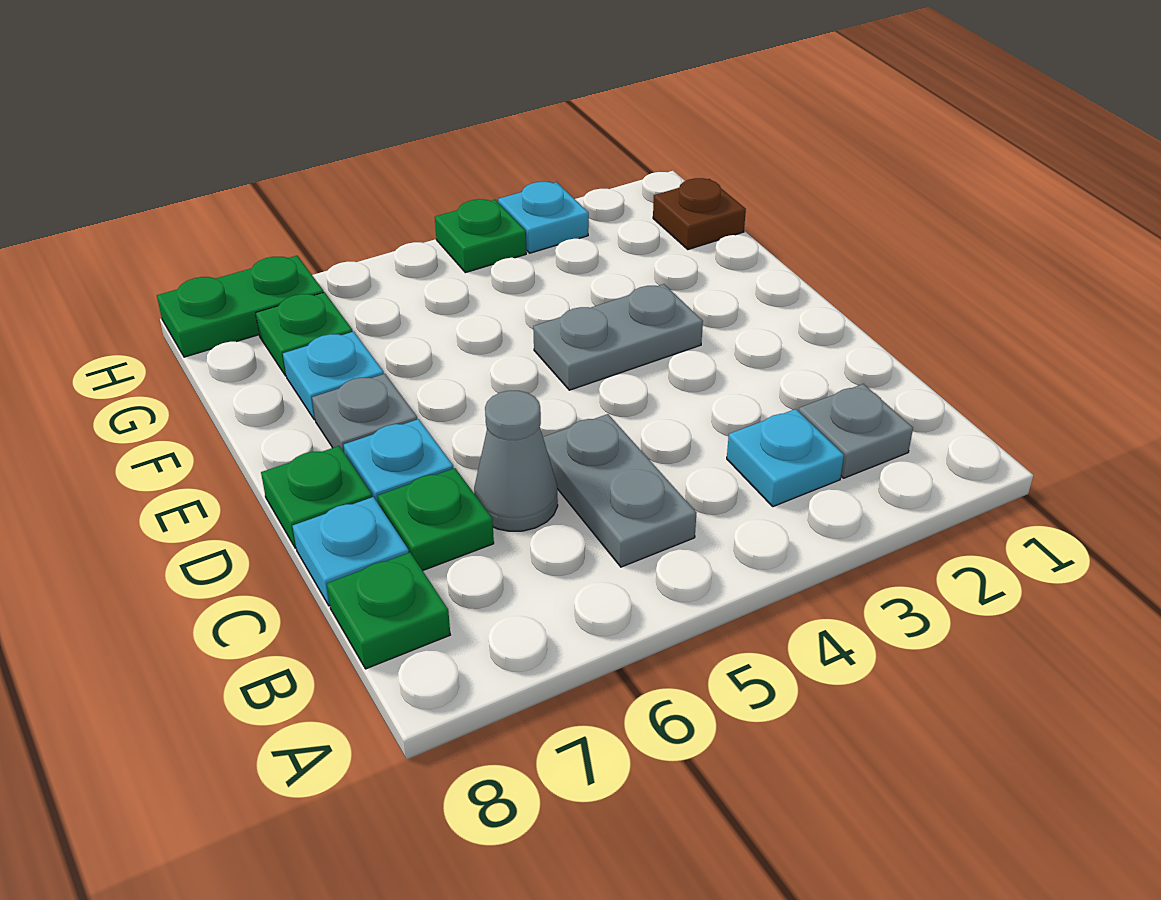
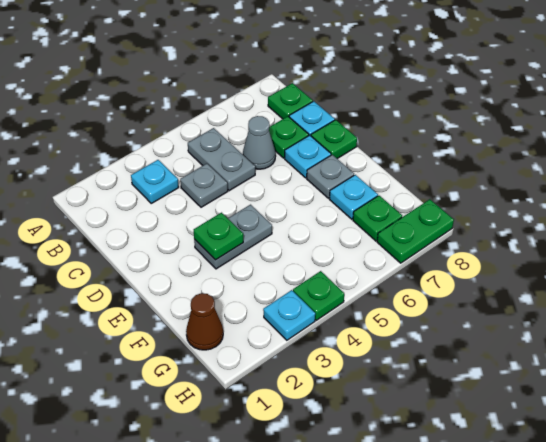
grey plate B2 level 1 -> grey plate C4 level 1
none -> green plate E3 level 2
brown plate G1 level 1 -> brown cone G1 level 1

